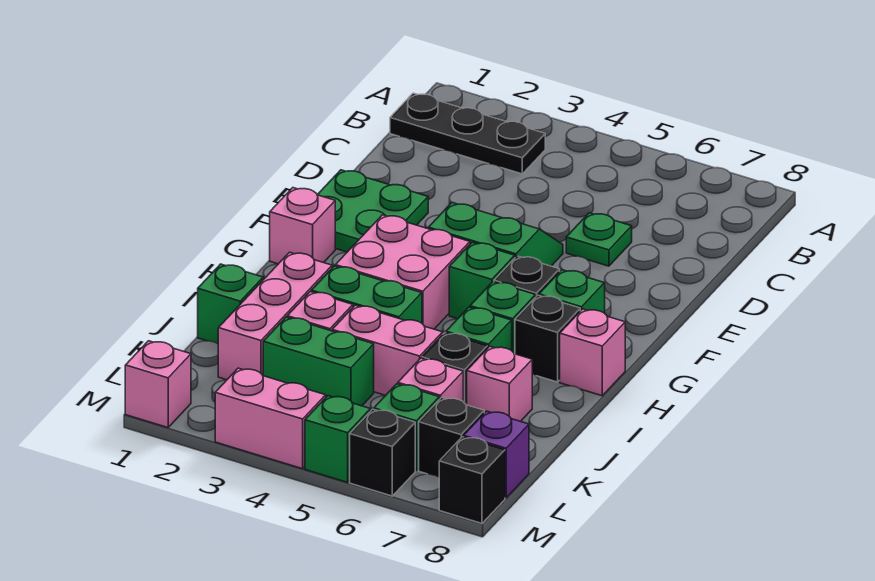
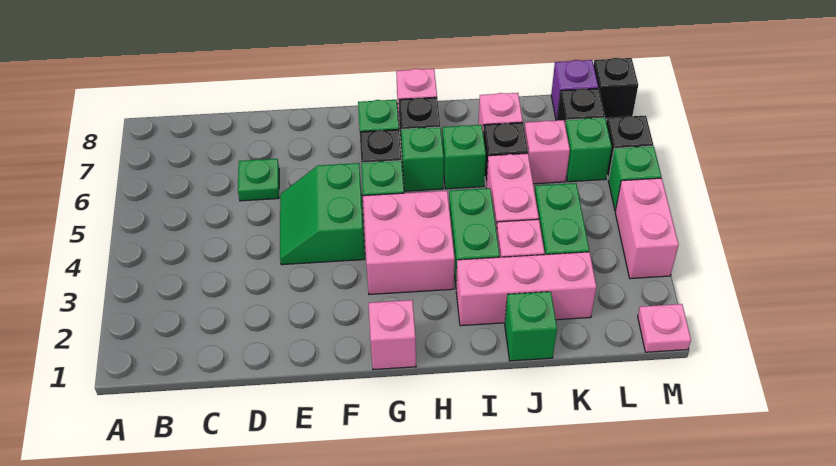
black plate B1:B3 level 1 -> none
green plate E1:F2 level 1 -> none
pink brick M1 level 1 -> pink plate M1 level 1

